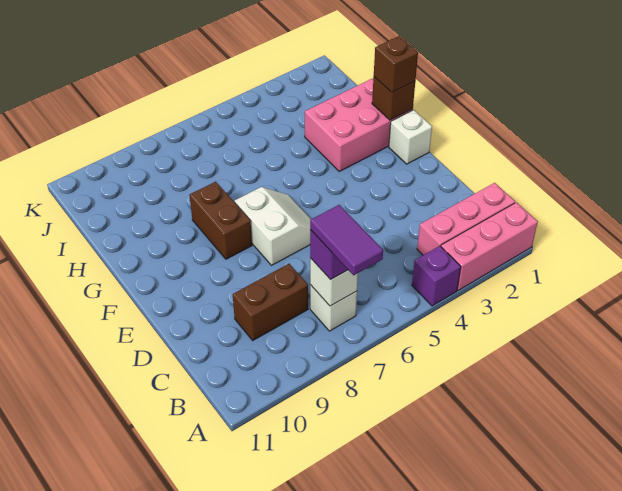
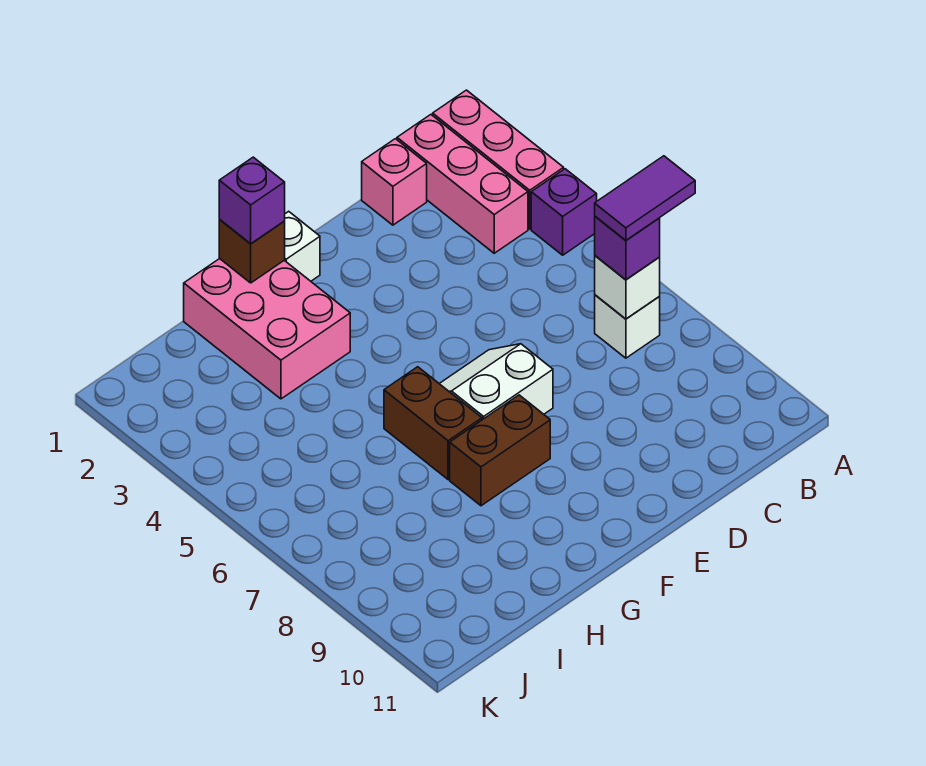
none -> pink brick C1 level 1
brown brick C8:C9 level 1 -> brown brick G6:G7 level 1
brown brick G1 level 3 -> purple brick G1 level 3

